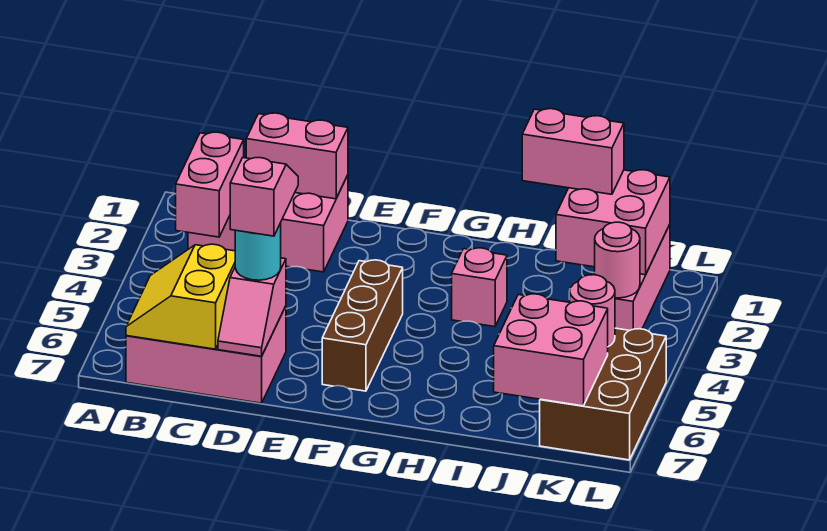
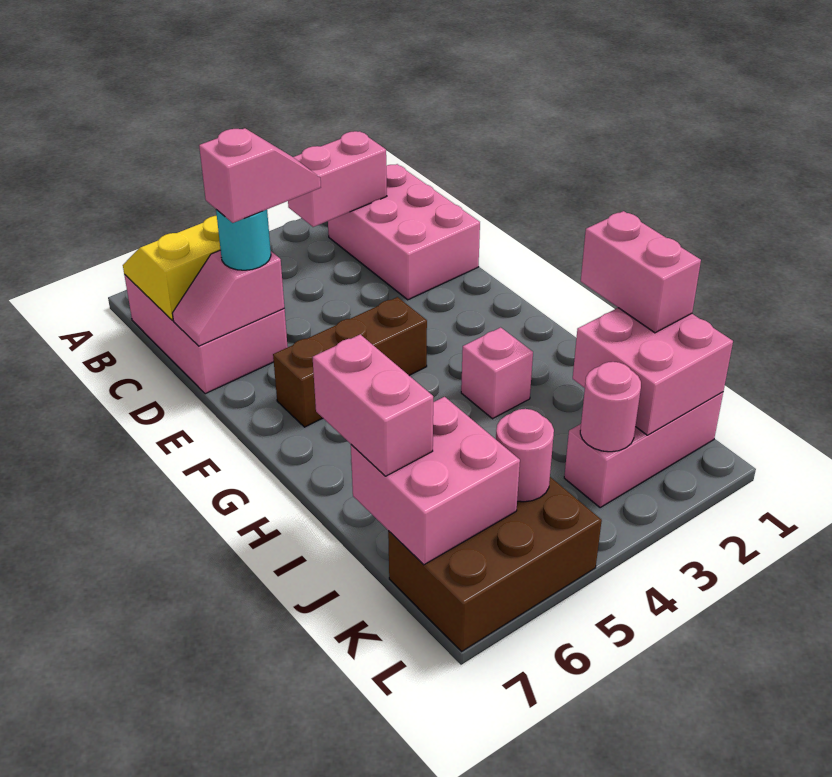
pink brick C1:D1 level 2 -> pink brick I7:J7 level 3

